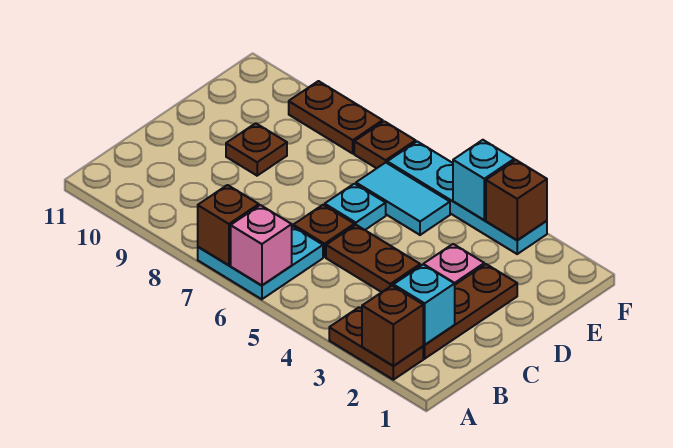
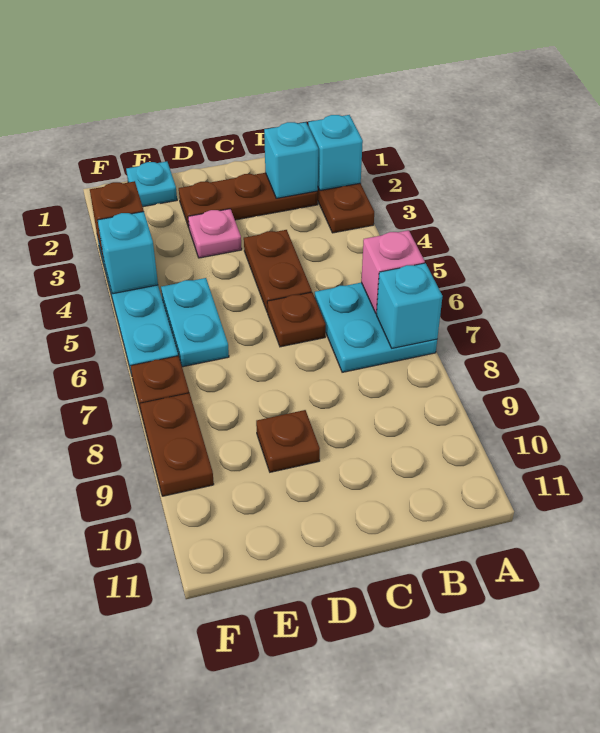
brown brick A2 level 2 -> cyan brick A2 level 2
brown brick A7 level 2 -> cyan brick A7 level 2
cyan plate D6 level 1 -> cyan plate E1 level 1
cyan tile E5:E6 level 1 -> cyan plate E5:E6 level 1

